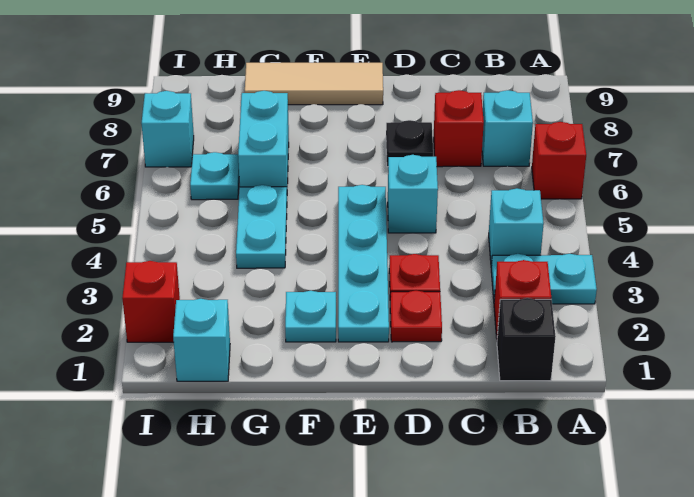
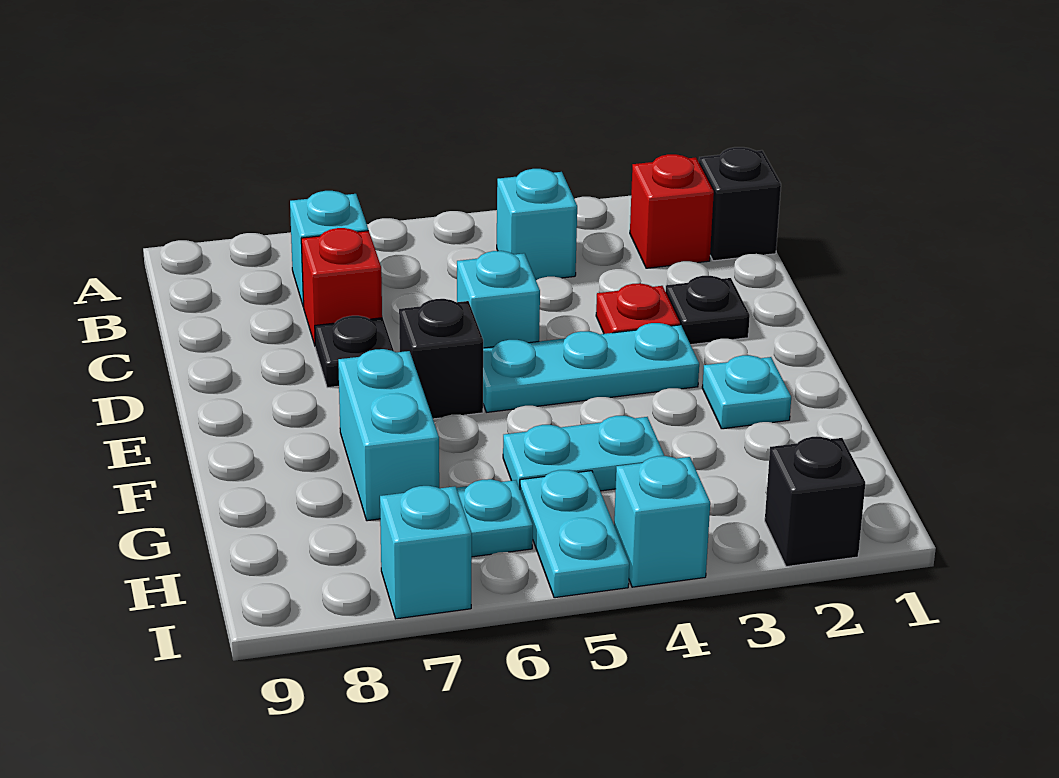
cyan plate A3:B3 level 1 -> cyan plate H5:I5 level 1
red brick A6 level 1 -> none
red plate D2 level 1 -> black plate D2 level 1
cyan plate E2:E5 level 1 -> cyan plate E3:E5 level 1
none -> black brick E6 level 1
tan tile E9:G9 level 1 -> none
cyan brick G6:G7 level 1 -> cyan brick F7:G7 level 1
cyan brick H1 level 1 -> cyan brick I4 level 1
red brick I2 level 1 -> black brick I2 level 1

